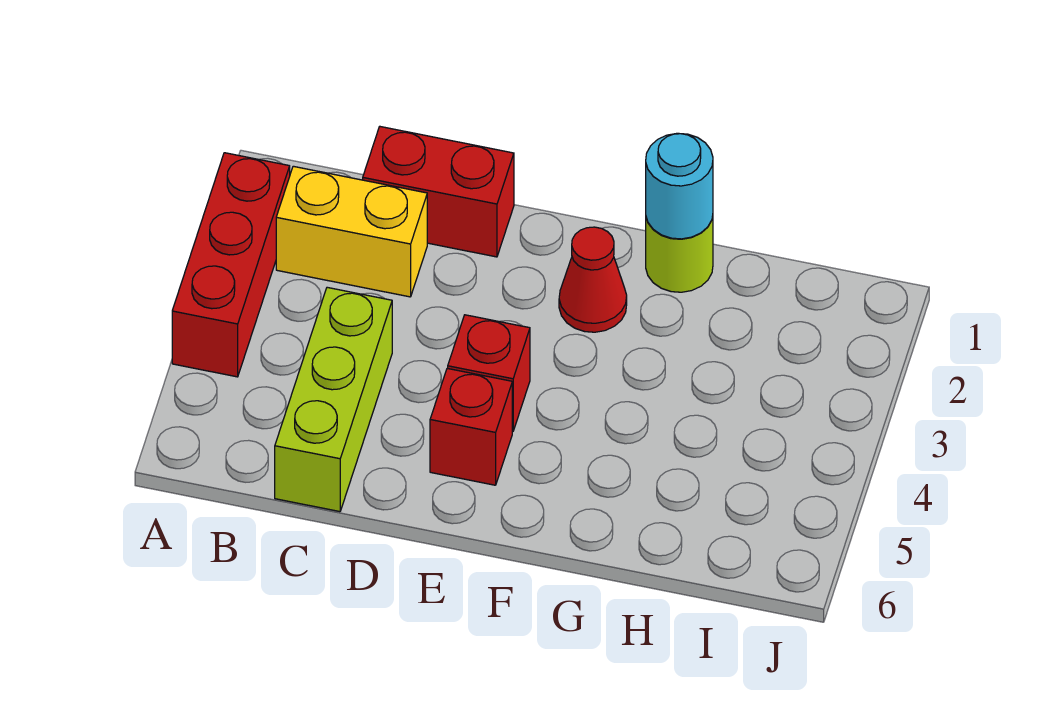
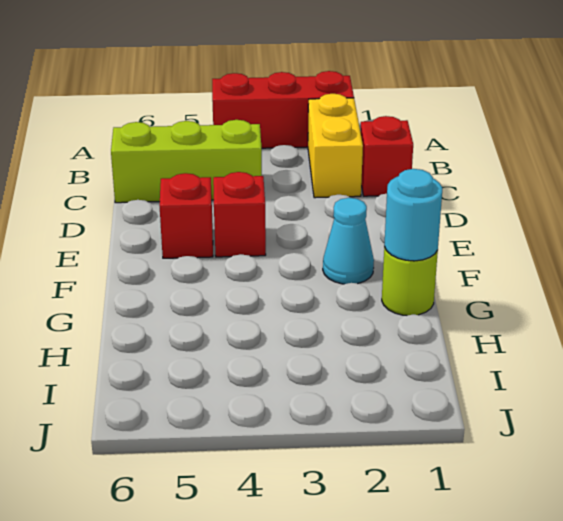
red brick C1:D1 level 1 -> red brick C1 level 1
red cone F2 level 1 -> cyan cone F2 level 1

